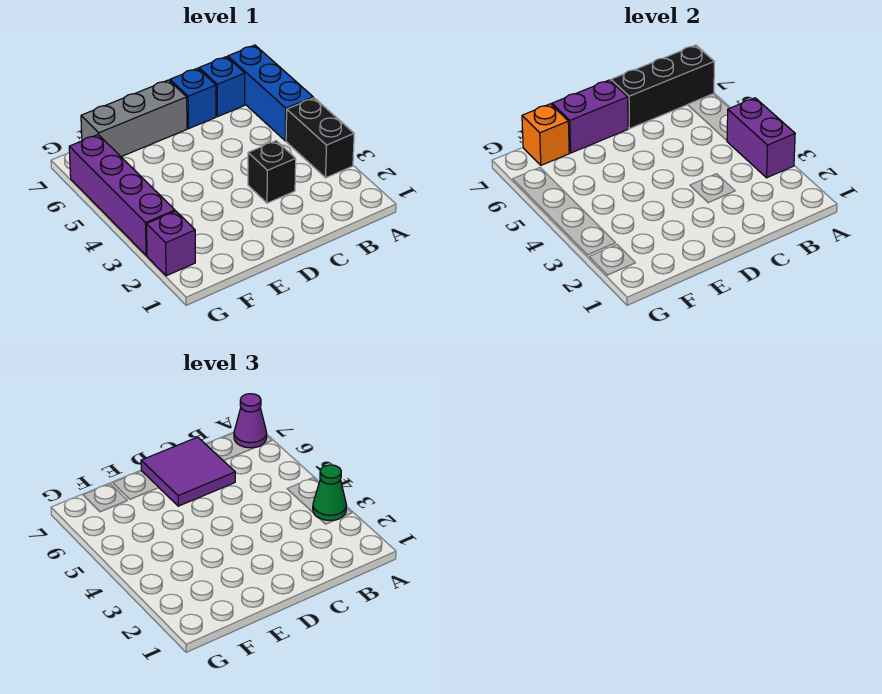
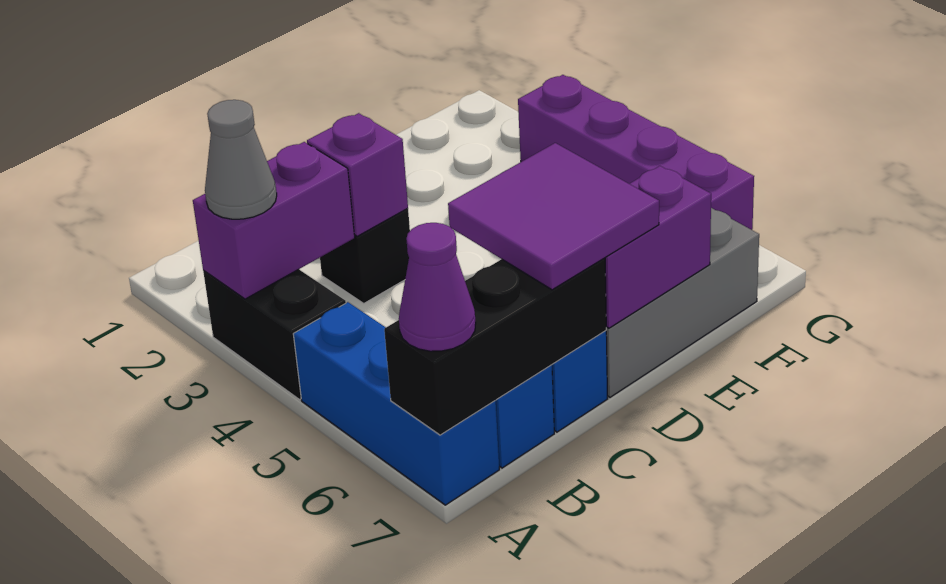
purple brick A3:A4 level 2 -> purple brick A3:B3 level 2
green cone A3 level 3 -> grey cone A3 level 3
orange brick F7 level 2 -> none
purple brick G2 level 1 -> purple brick C3 level 2

